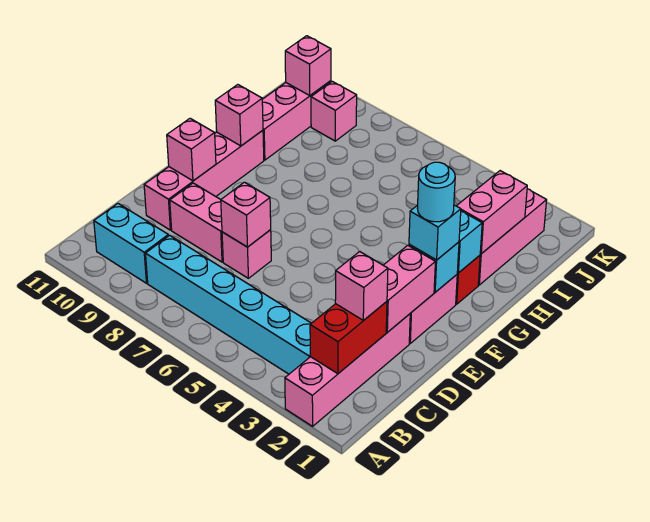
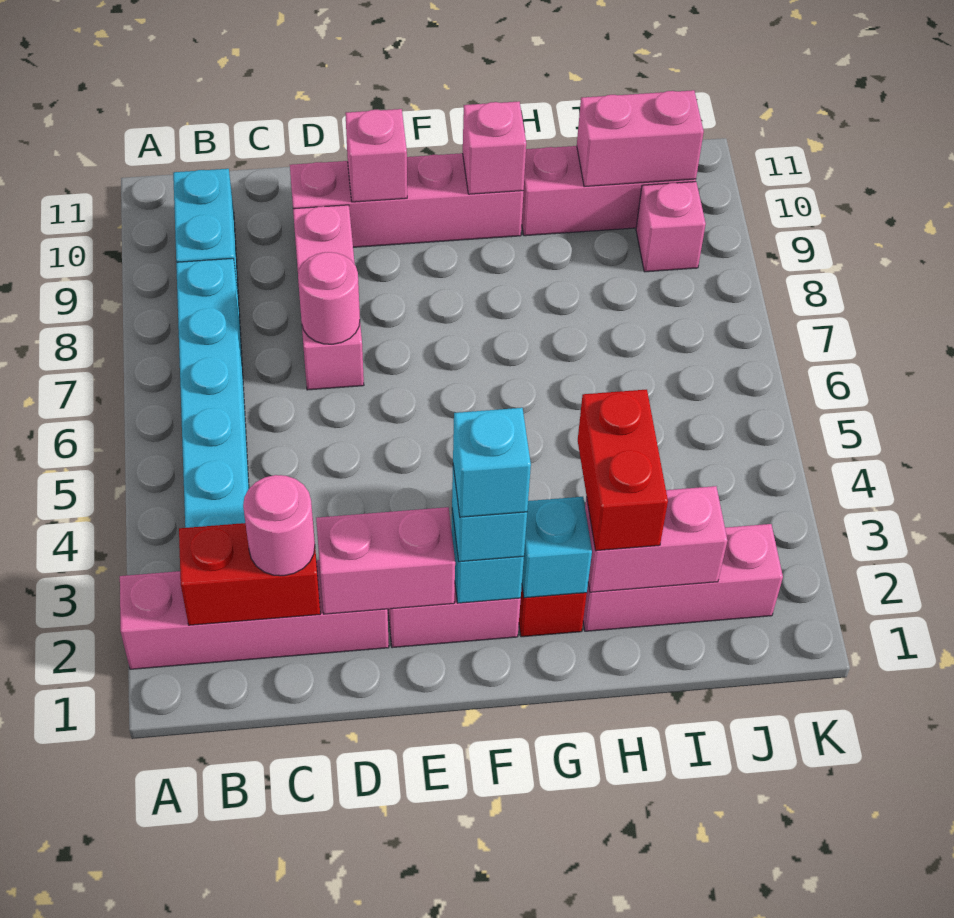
pink brick C2 level 3 -> pink round brick C2 level 3
pink brick D7 level 2 -> pink round brick D7 level 2
cyan round brick F2 level 4 -> cyan brick F2 level 4
none -> red brick H2:H3 level 3
pink brick J10 level 2 -> pink brick I10:J10 level 2

